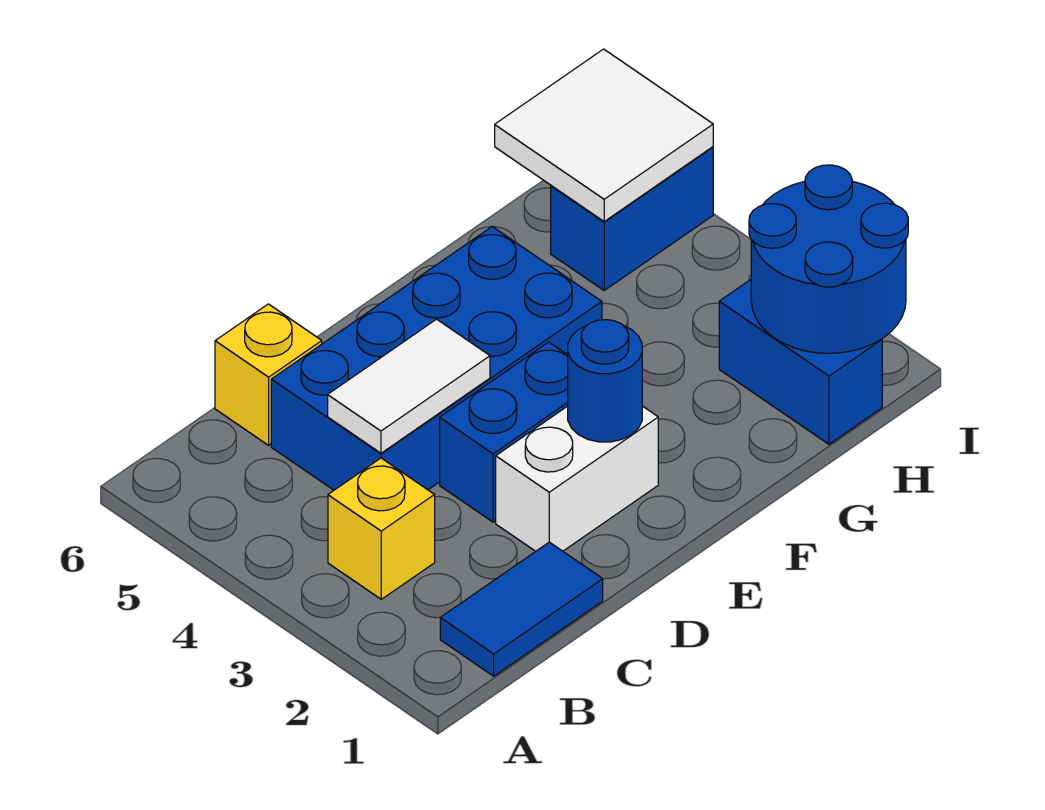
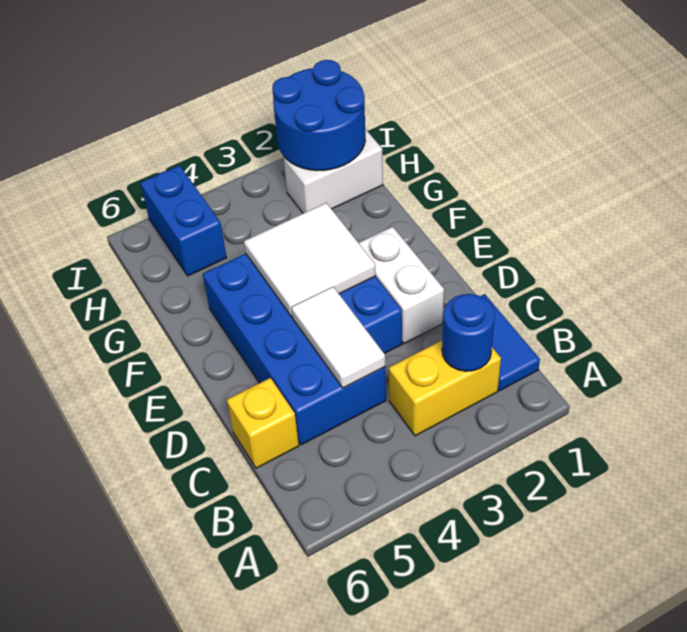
yellow brick B3 level 1 -> yellow brick B2:B3 level 1
blue round brick E2 level 2 -> blue round brick B2 level 2
blue brick H1:H2 level 1 -> white brick H1:H2 level 1
white tile H5:I6 level 2 -> white tile E3:F4 level 2

